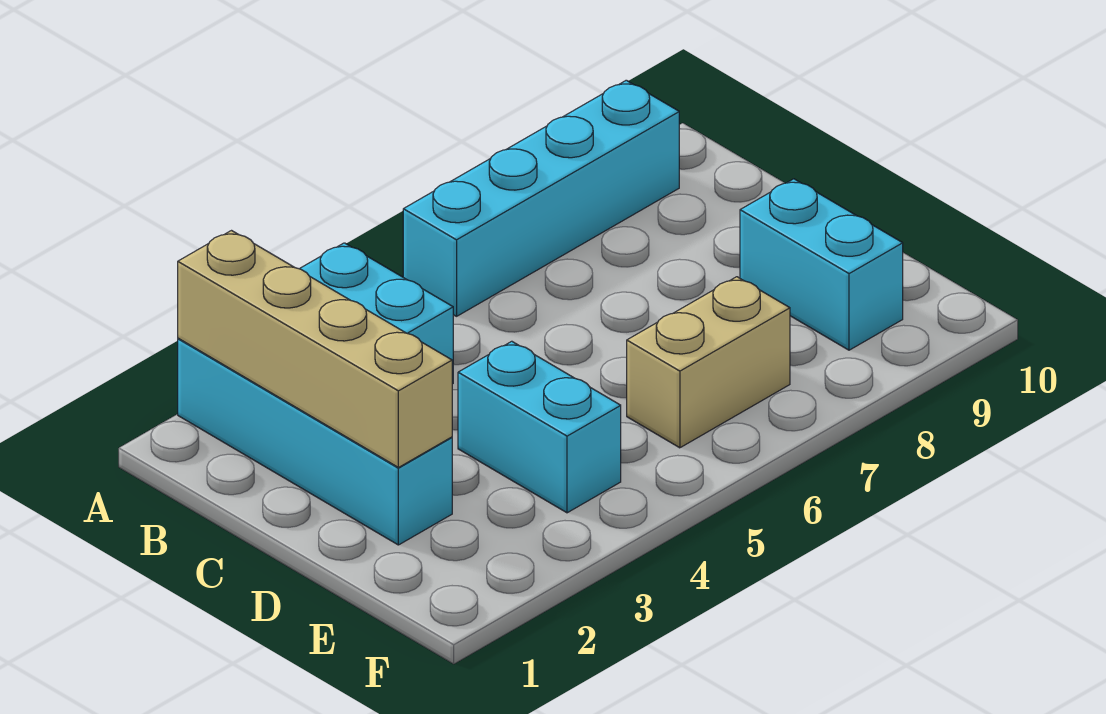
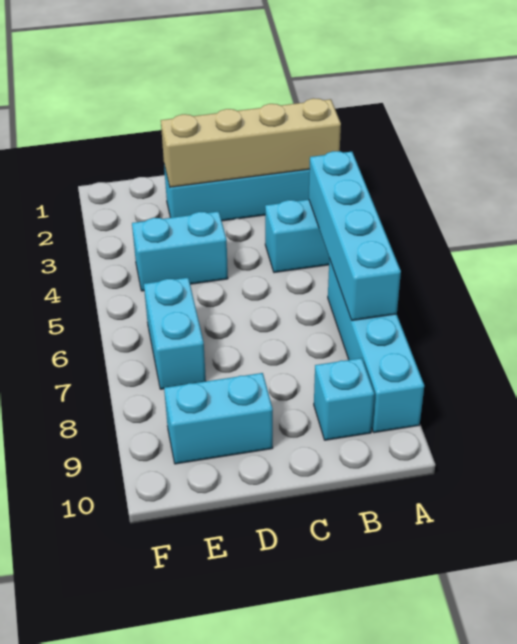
none -> cyan brick A4:A7 level 2
none -> cyan brick B9 level 1
tan brick E6:E7 level 1 -> cyan brick E6:E7 level 1

